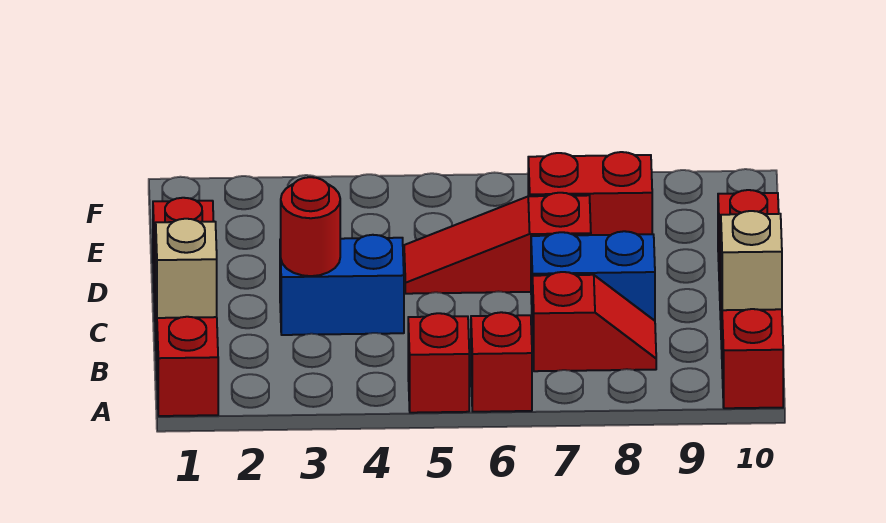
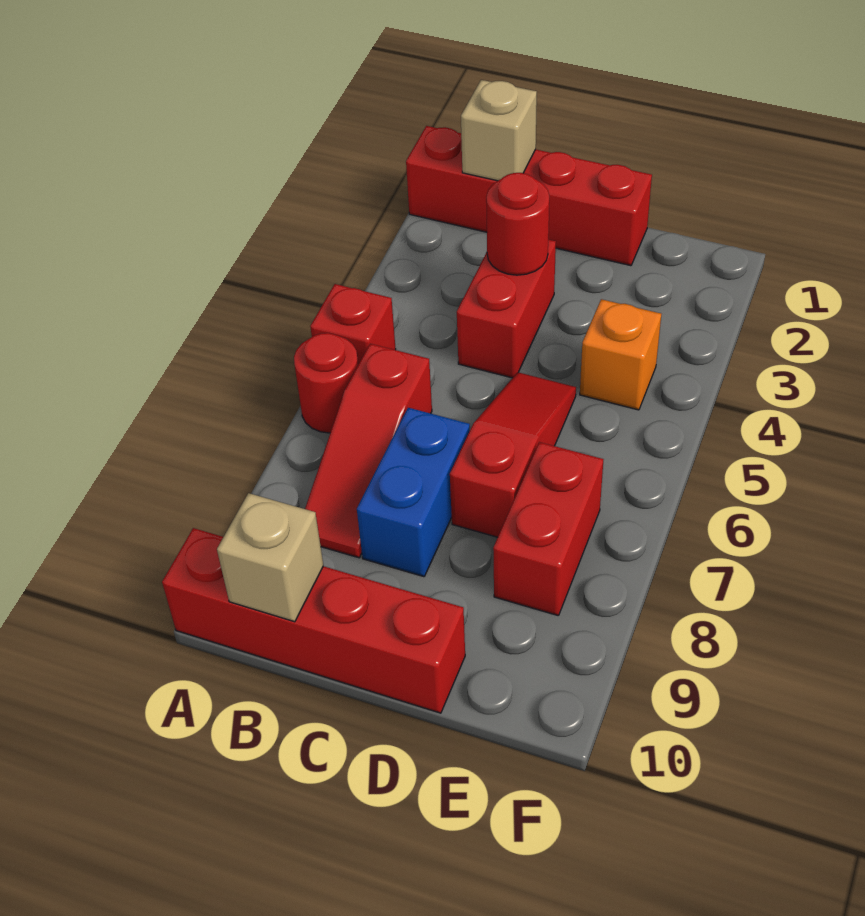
red brick A6 level 1 -> red round brick A6 level 1
red slope B7:B8 level 1 top 7 -> red slope B6:B8 level 1 top 6
blue brick C3:C4 level 1 -> red brick C3:C4 level 1
none -> orange brick E4 level 1

